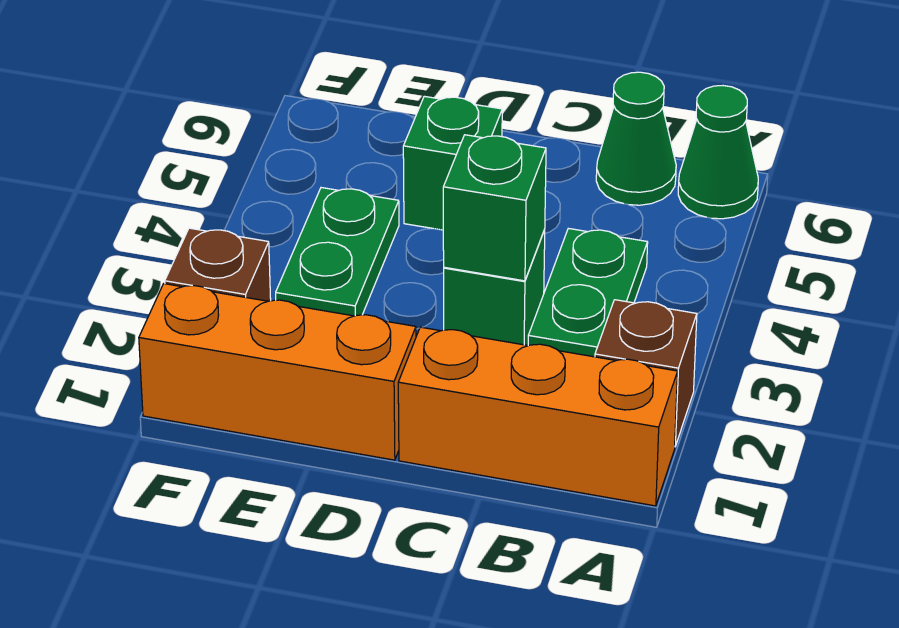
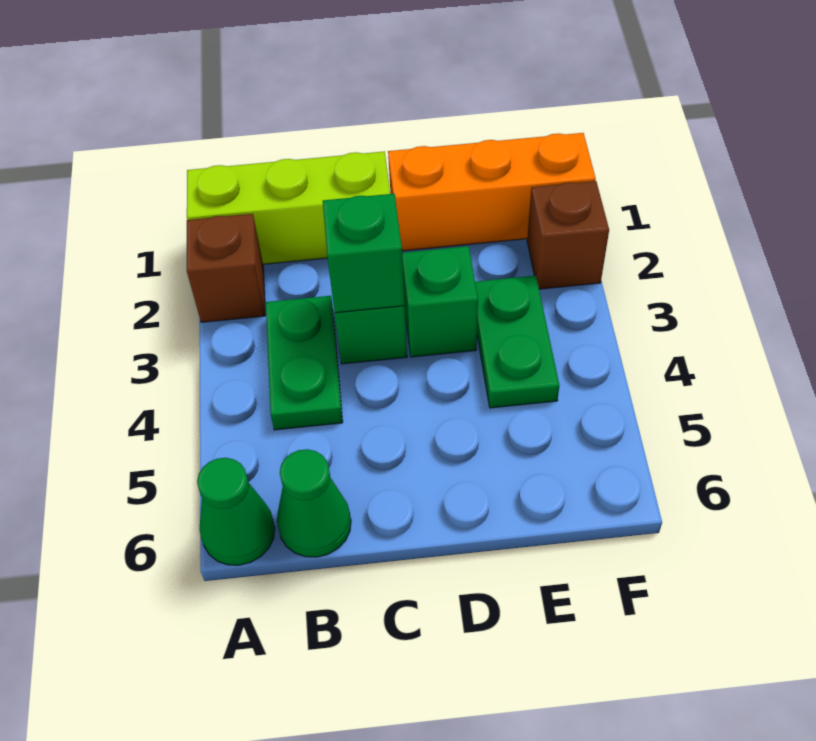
orange brick A1:C1 level 1 -> lime brick A1:C1 level 1
green brick D5 level 1 -> green brick D3 level 1

